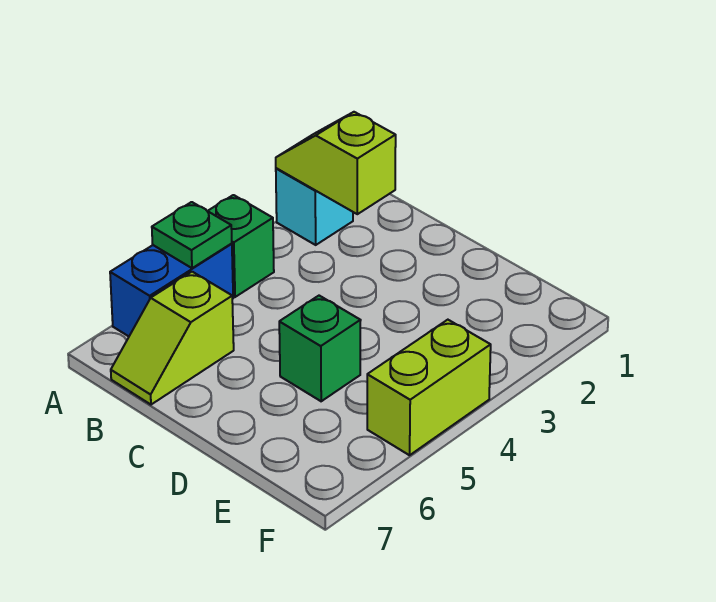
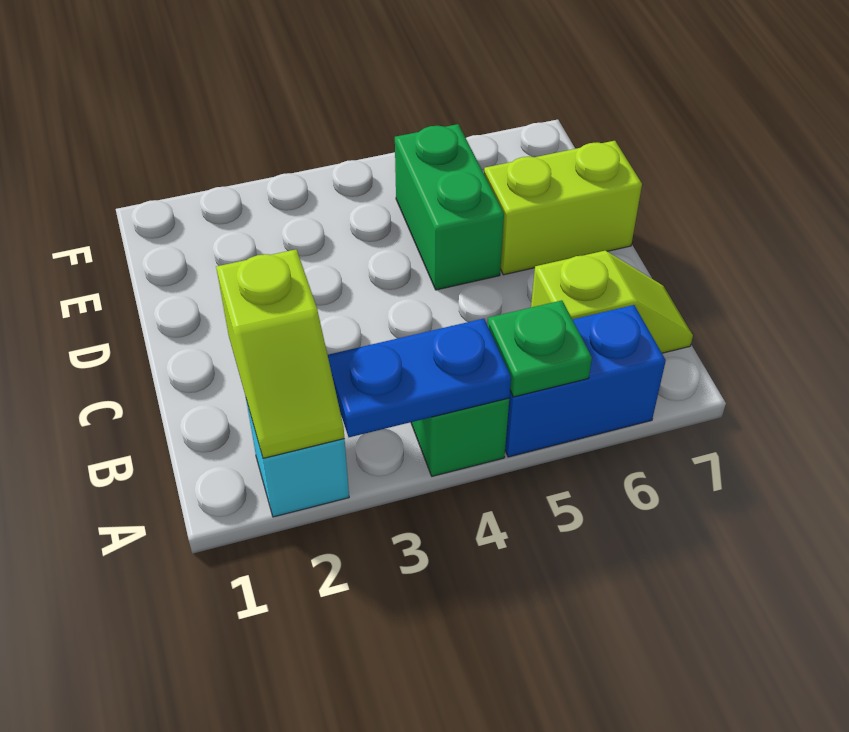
none -> blue plate A3:A4 level 2
green brick D5 level 1 -> green brick D5:E5 level 1
lime brick F4:F5 level 1 -> lime brick D6:D7 level 1

